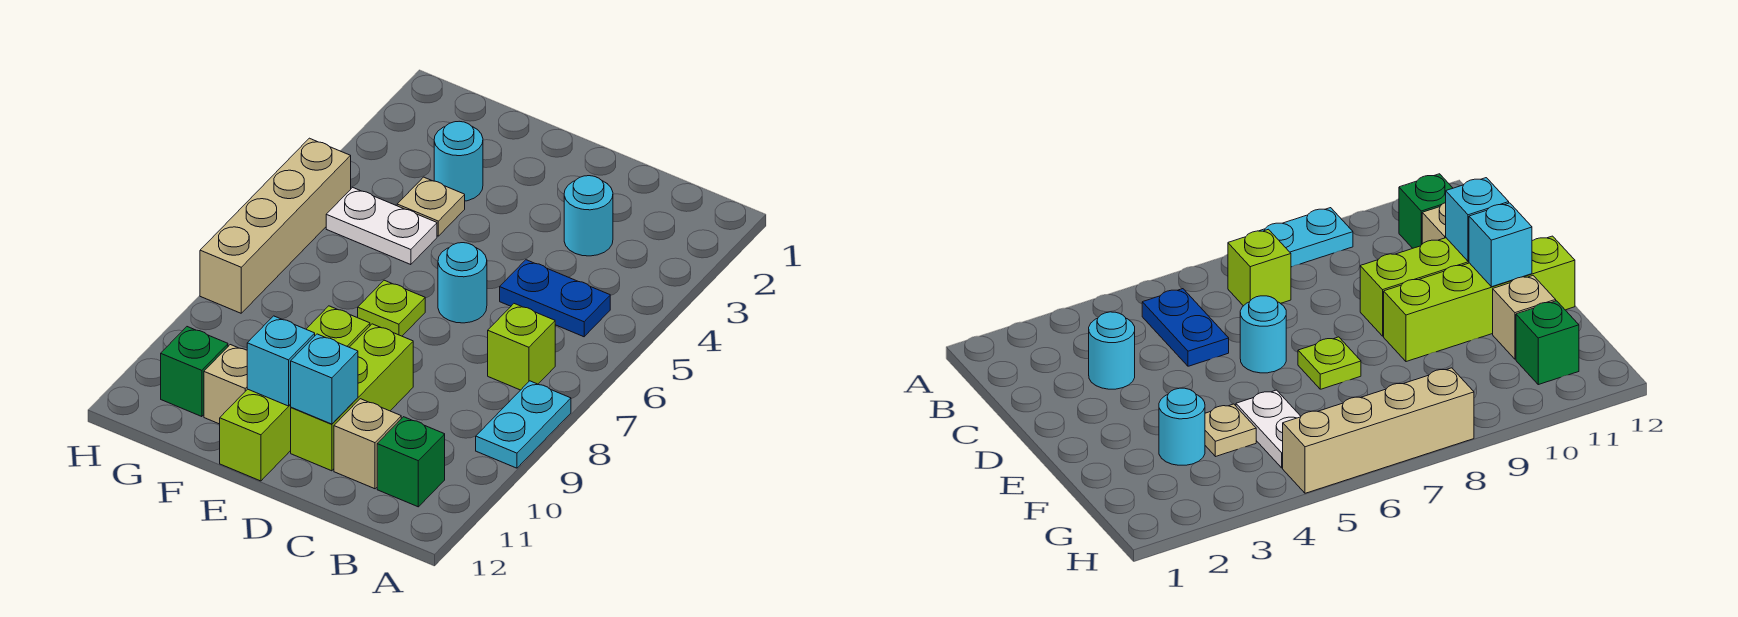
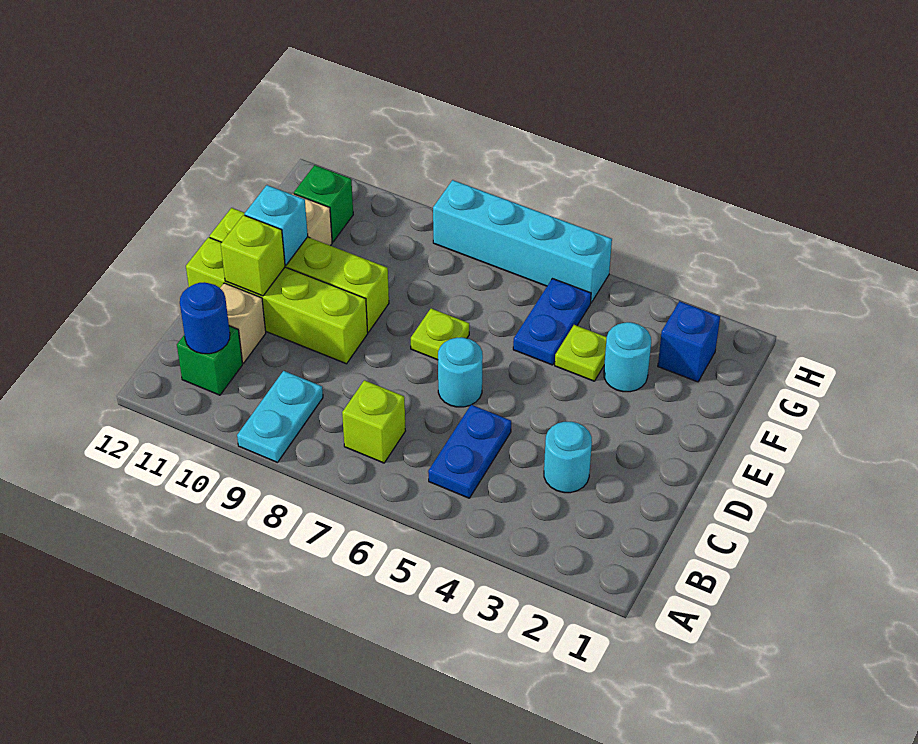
cyan plate A8:A9 level 1 -> cyan plate A9:B9 level 1
none -> blue round brick B11 level 2
lime brick D9:D11 level 1 -> lime brick D9:D12 level 1
cyan brick D11 level 2 -> lime brick D11 level 2
tan plate F4 level 1 -> lime plate F4 level 1
white plate F5:G5 level 1 -> blue plate F5:G5 level 1
none -> blue brick G2 level 1
tan brick H5:H8 level 1 -> cyan brick H5:H8 level 1

